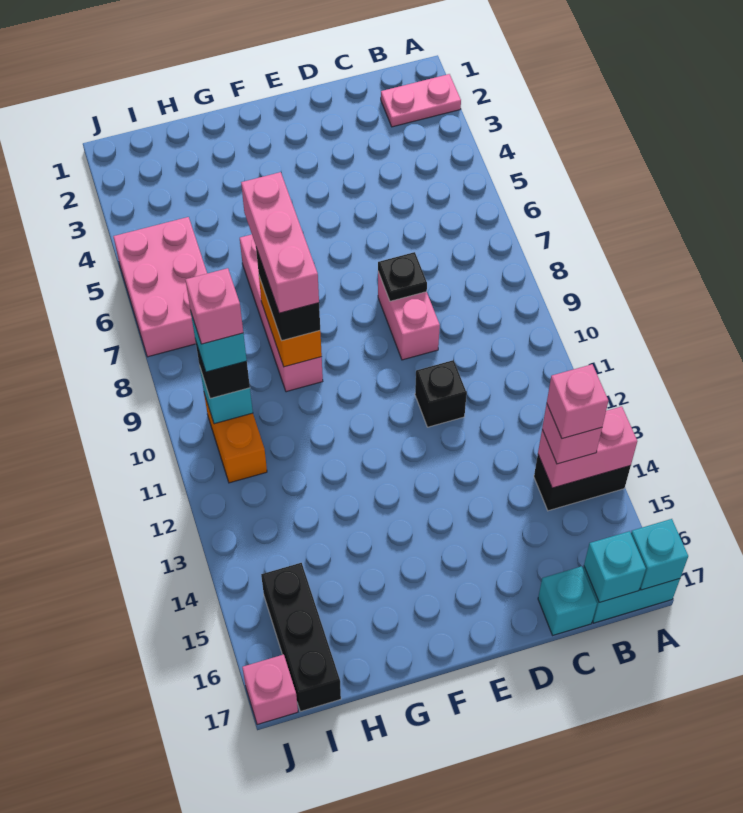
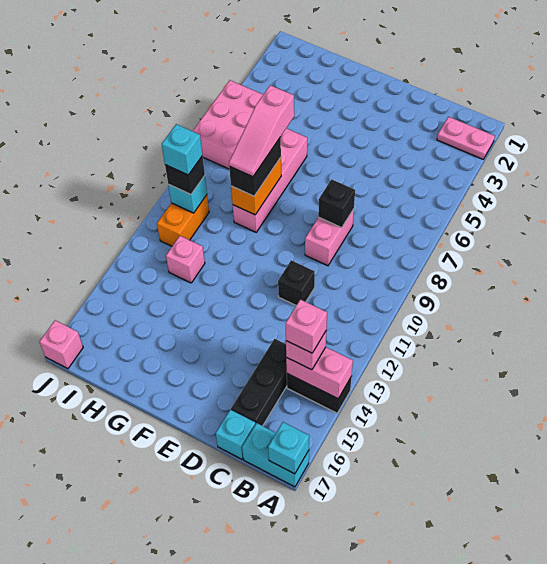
cyan brick B17 level 2 -> none
black plate D8 level 2 -> black brick D8 level 2
pink brick G7:G9 level 4 -> pink slope G7:G9 level 4 top 7
pink brick I10 level 5 -> pink brick H12 level 1
black brick I15:I17 level 1 -> black brick C14:C16 level 1

